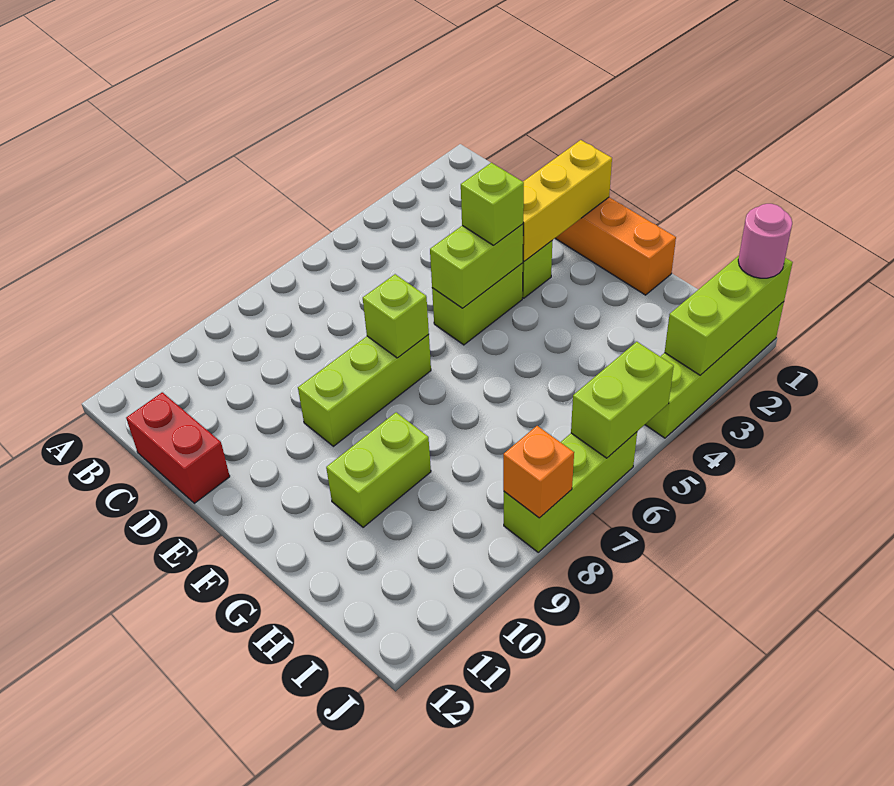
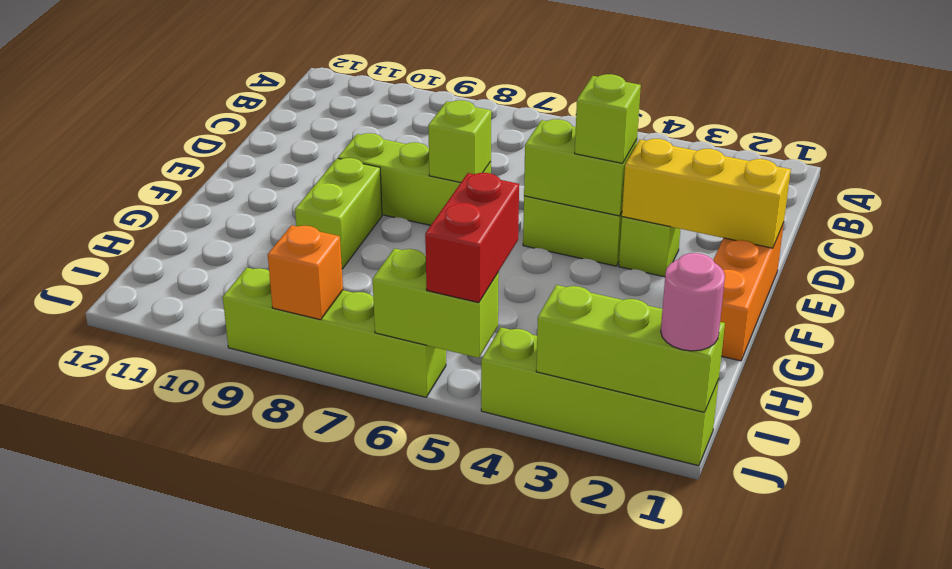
red brick C12:D12 level 1 -> red brick I5:J5 level 3
lime brick G9:G10 level 1 -> lime brick F9:G9 level 1
lime brick J6:J8 level 1 -> lime brick J6:J9 level 1

